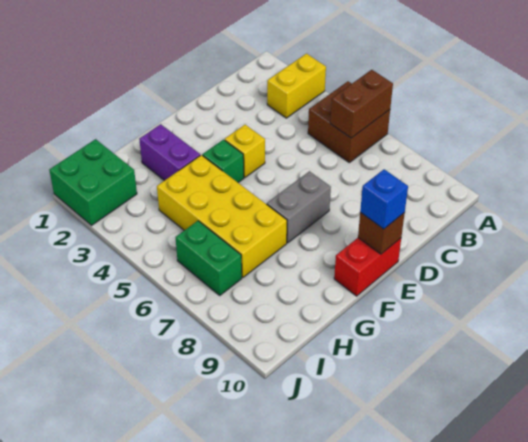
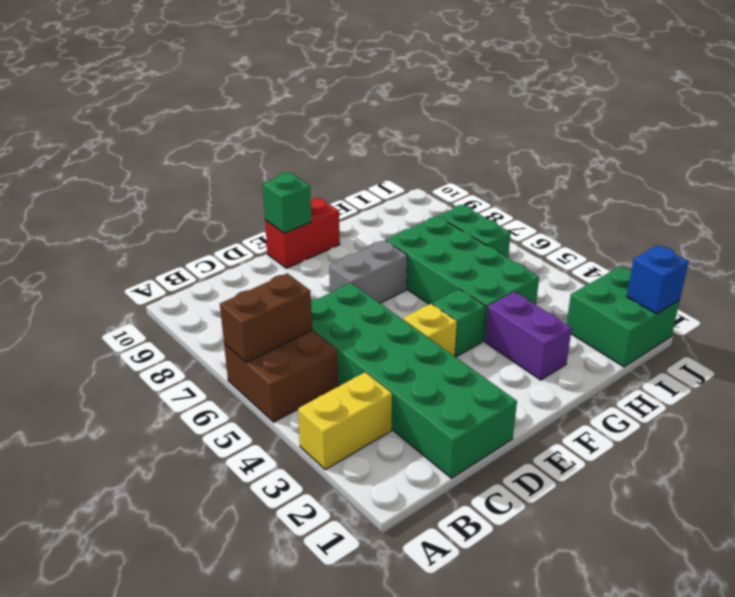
none -> green brick C1:D6 level 1
brown brick E10 level 2 -> green brick E10 level 2
blue brick E10 level 3 -> blue brick J1 level 2
yellow brick G4:H7 level 1 -> green brick G4:H7 level 1

